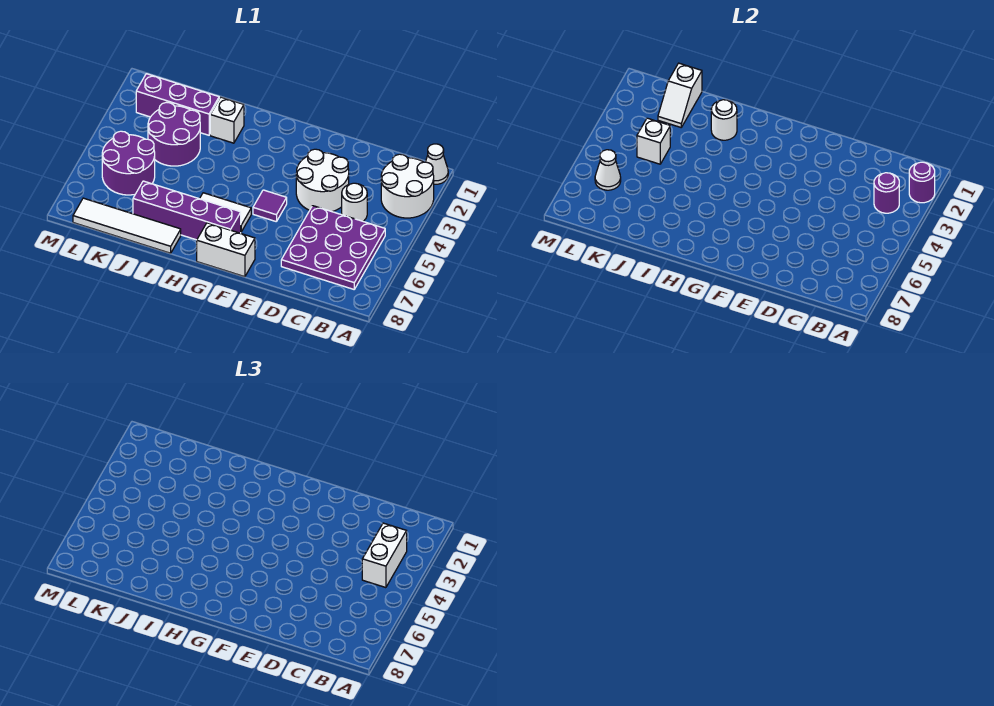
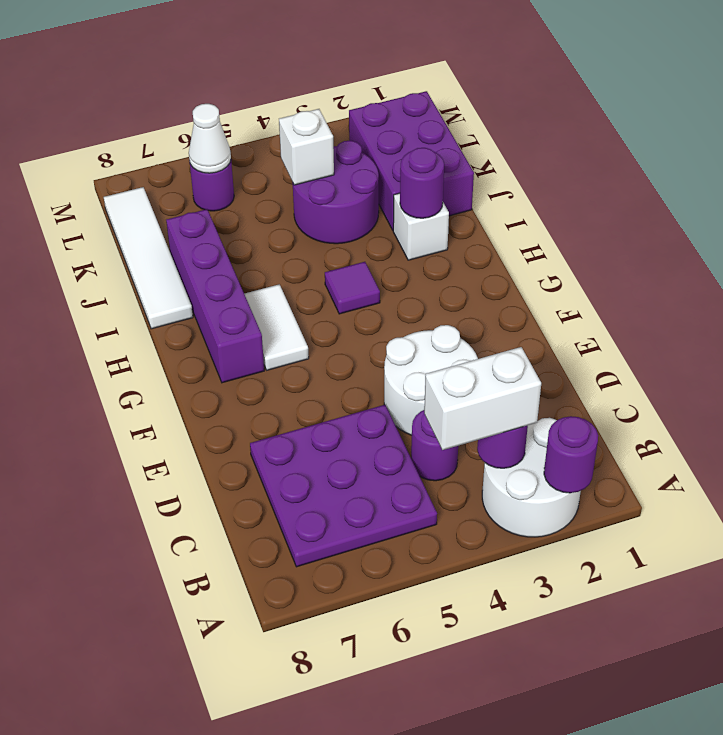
white cone A1 level 1 -> none
white round brick C4 level 1 -> purple round brick C4 level 1
purple tile F5 level 1 -> purple tile H4 level 1
white brick F8:G8 level 1 -> none
white round brick I2 level 2 -> purple round brick I2 level 2
purple brick J2:L2 level 1 -> purple brick J1:L2 level 1
white slope K1:K2 level 2 top 1 -> none
purple round brick K5:L6 level 1 -> purple round brick L6 level 1

